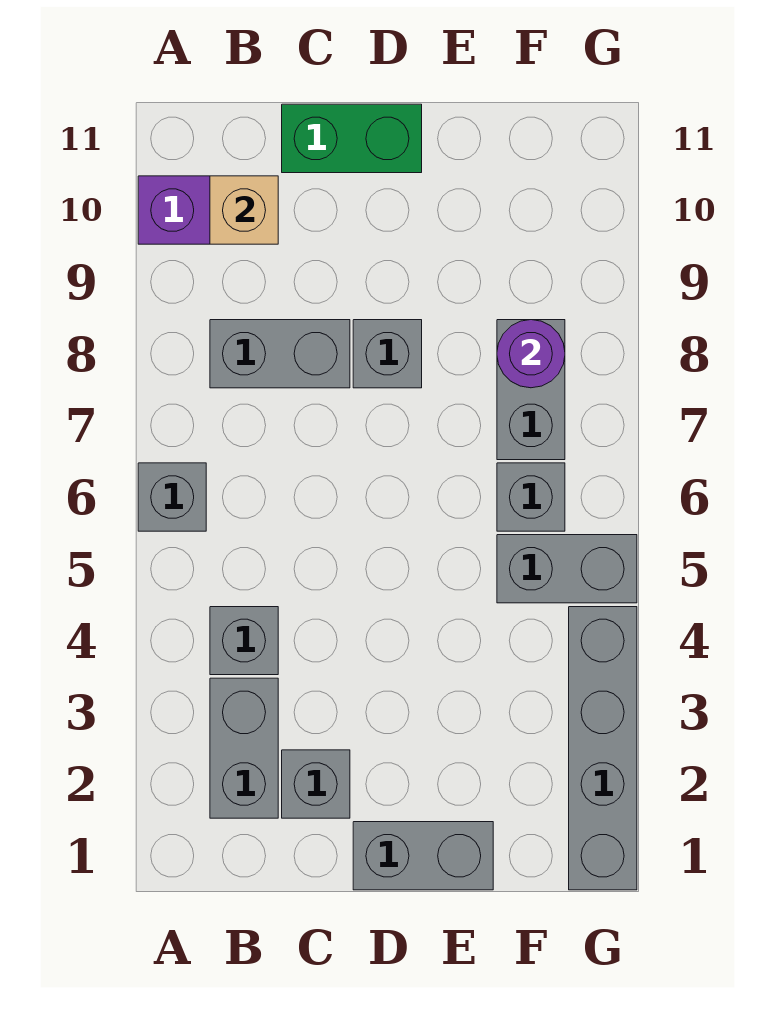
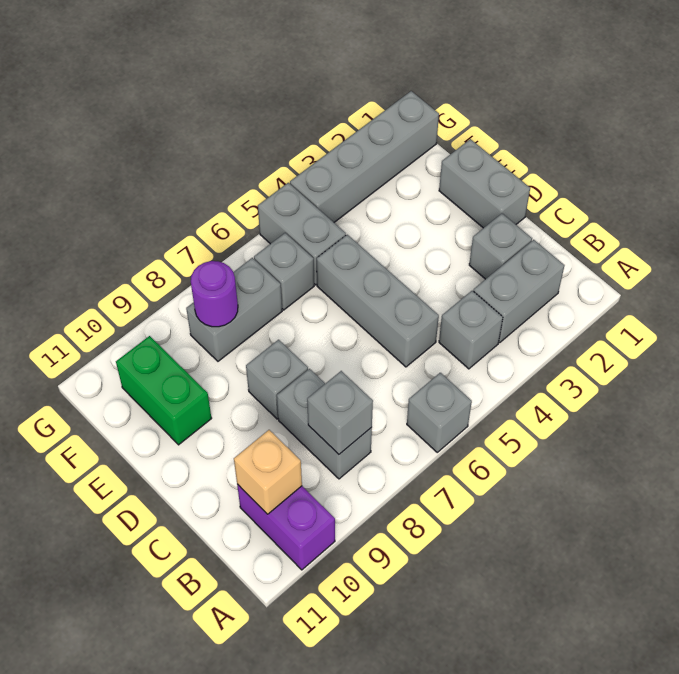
none -> grey brick B8 level 2
none -> grey brick C5:E5 level 1
green brick C11:D11 level 1 -> green brick E10:F10 level 1

